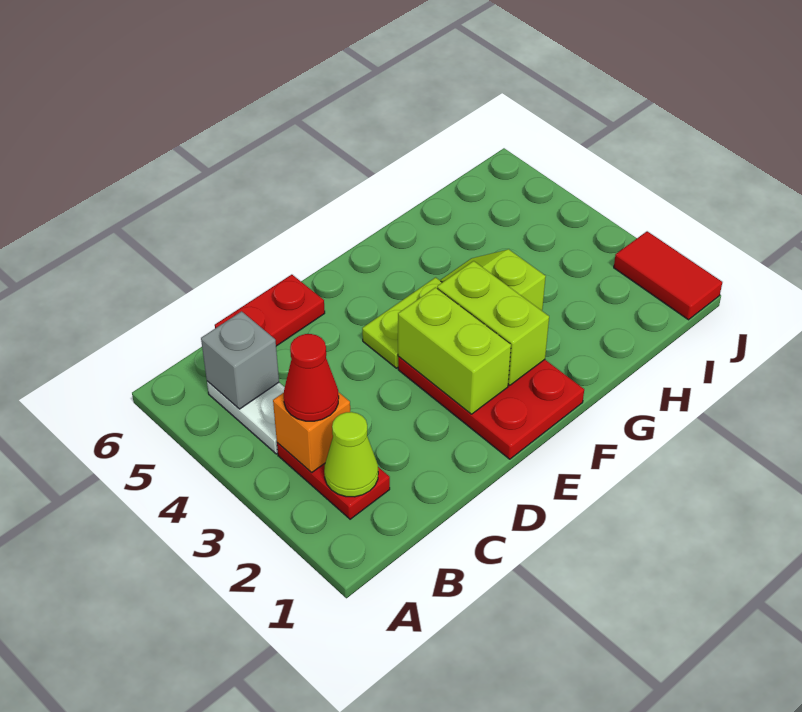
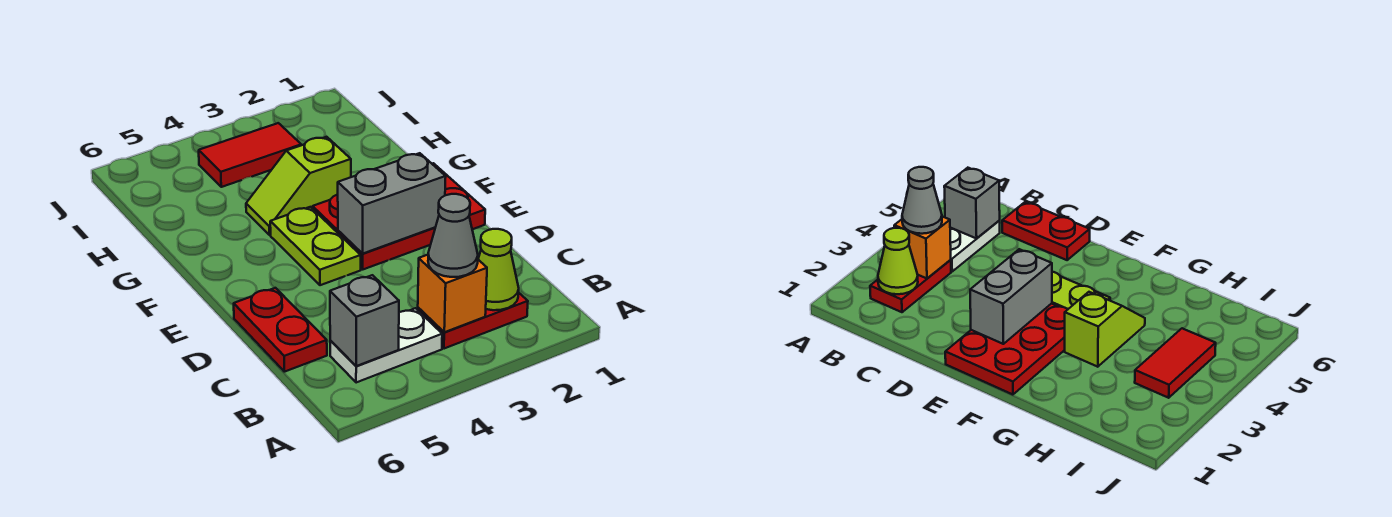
red cone B3 level 3 -> grey cone B3 level 3
lime brick E2:E3 level 2 -> grey brick E2:E3 level 2
lime brick F2:F3 level 2 -> none
red tile J1:J2 level 1 -> red tile I3:I4 level 1

